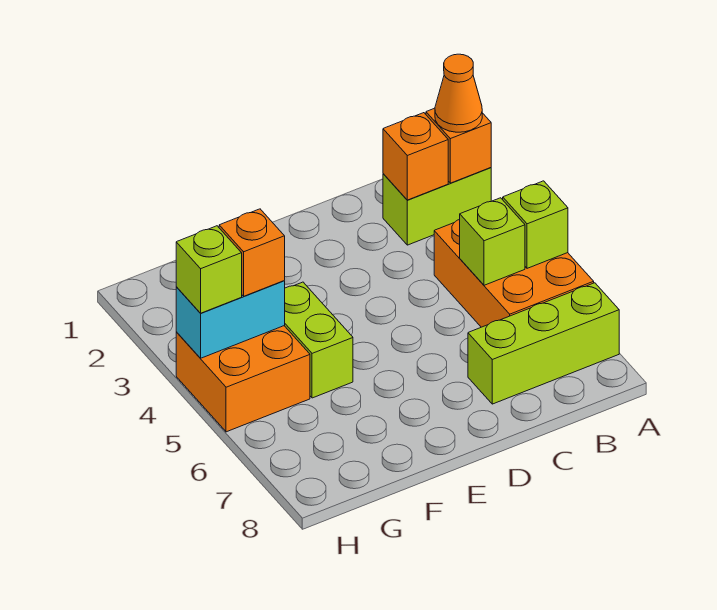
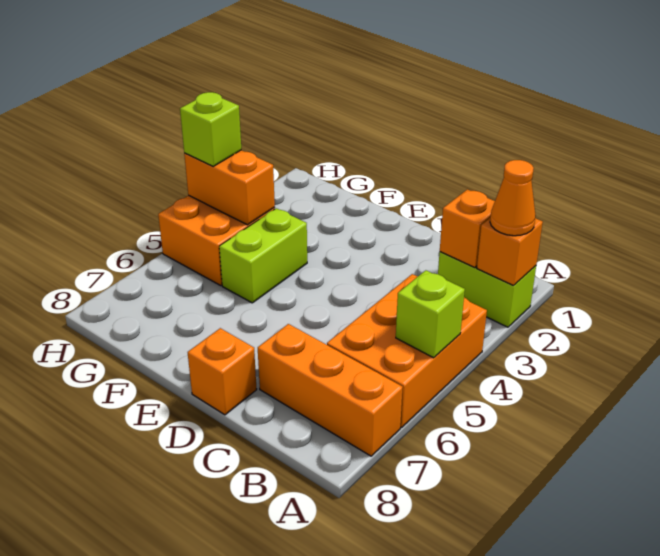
lime brick A7:C7 level 1 -> orange brick A7:C7 level 1
lime brick B5 level 2 -> none
cyan brick G4:H4 level 2 -> orange brick G4:H4 level 2
orange brick G4 level 3 -> orange brick D8 level 1

